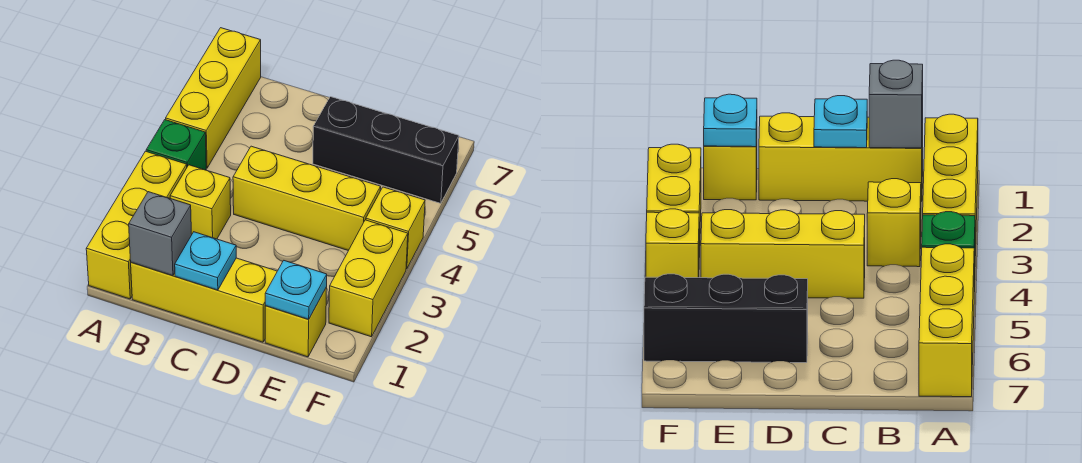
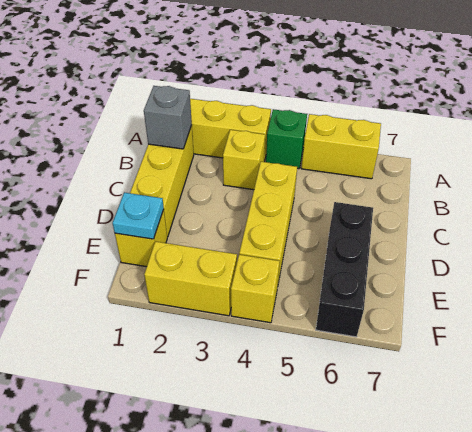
yellow brick A5:A7 level 1 -> yellow brick A5:A6 level 1
cyan plate C1 level 2 -> none

